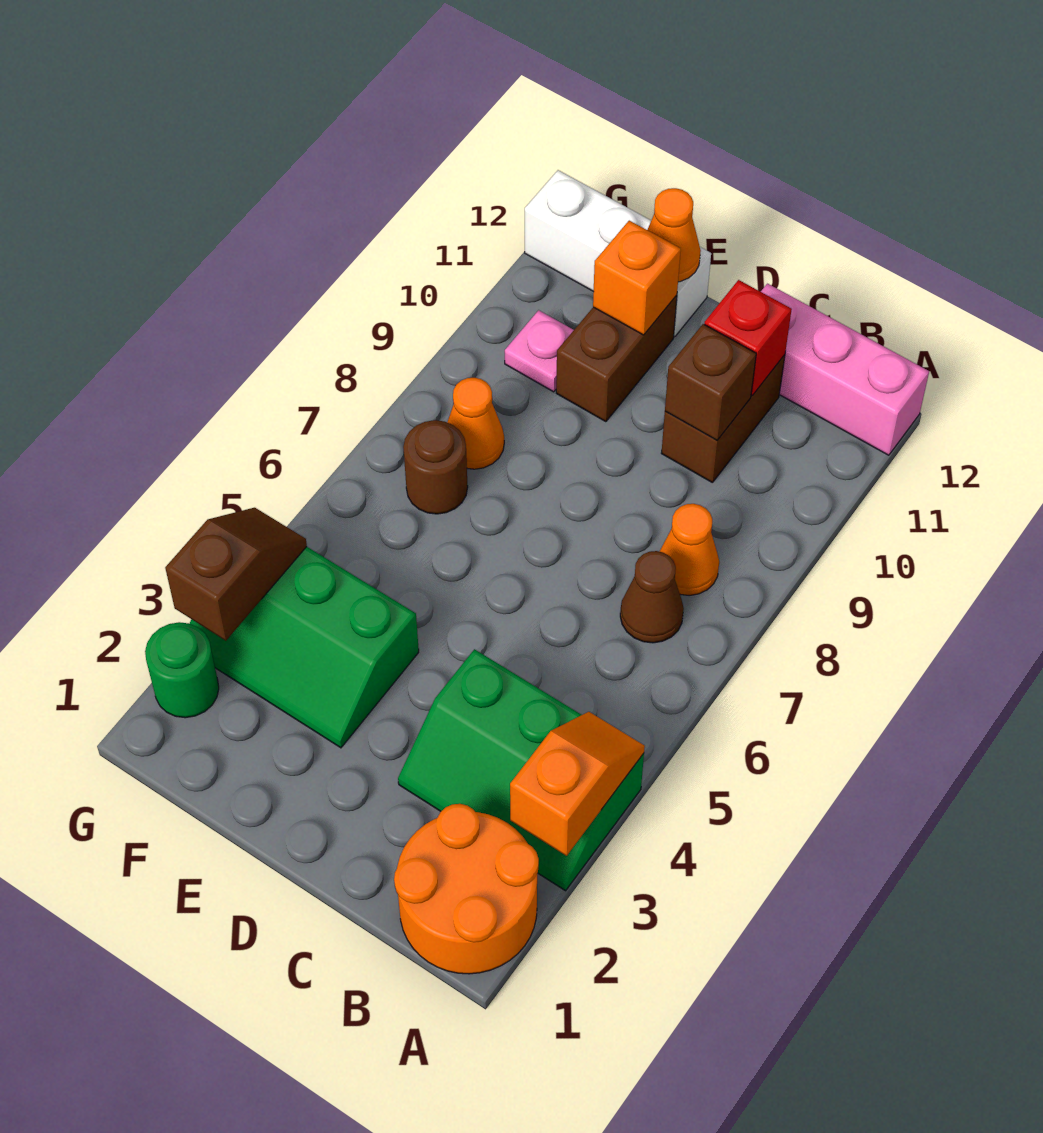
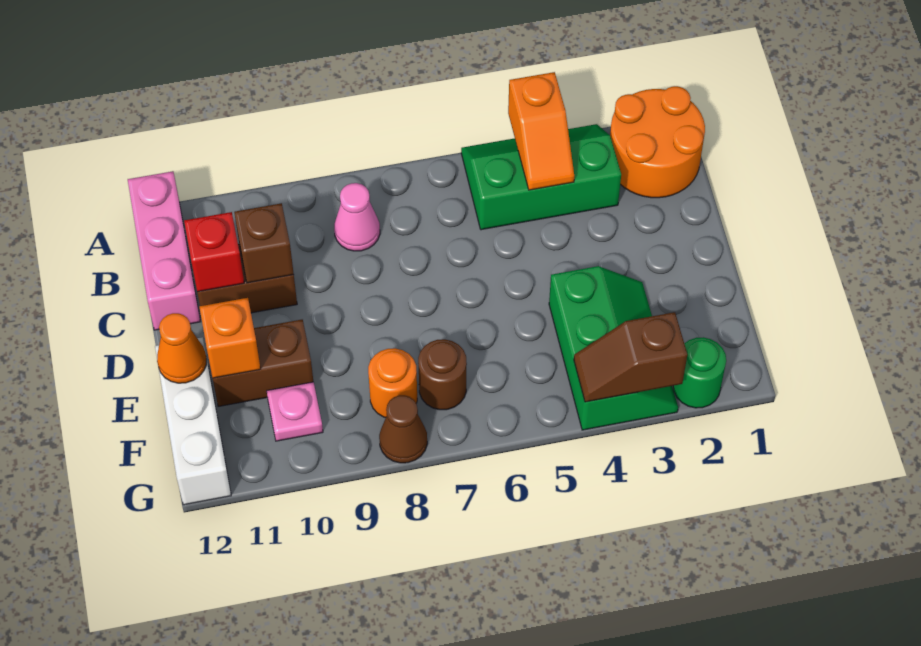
green slope A3:C4 level 1 top 4 -> green slope A3:B5 level 1 top B
orange slope A3:A4 level 2 top 3 -> orange slope A4:B4 level 2 top A
brown cone B7 level 1 -> brown cone G8 level 1
orange cone B8 level 1 -> pink cone B8 level 1
orange cone F8 level 1 -> orange round brick F8 level 1

